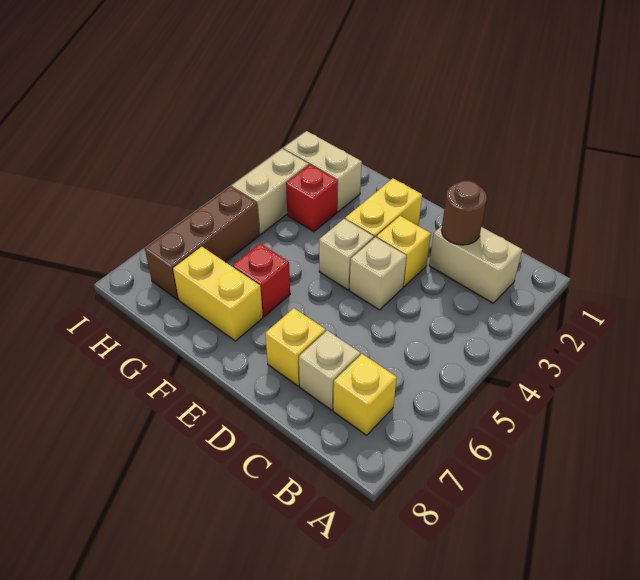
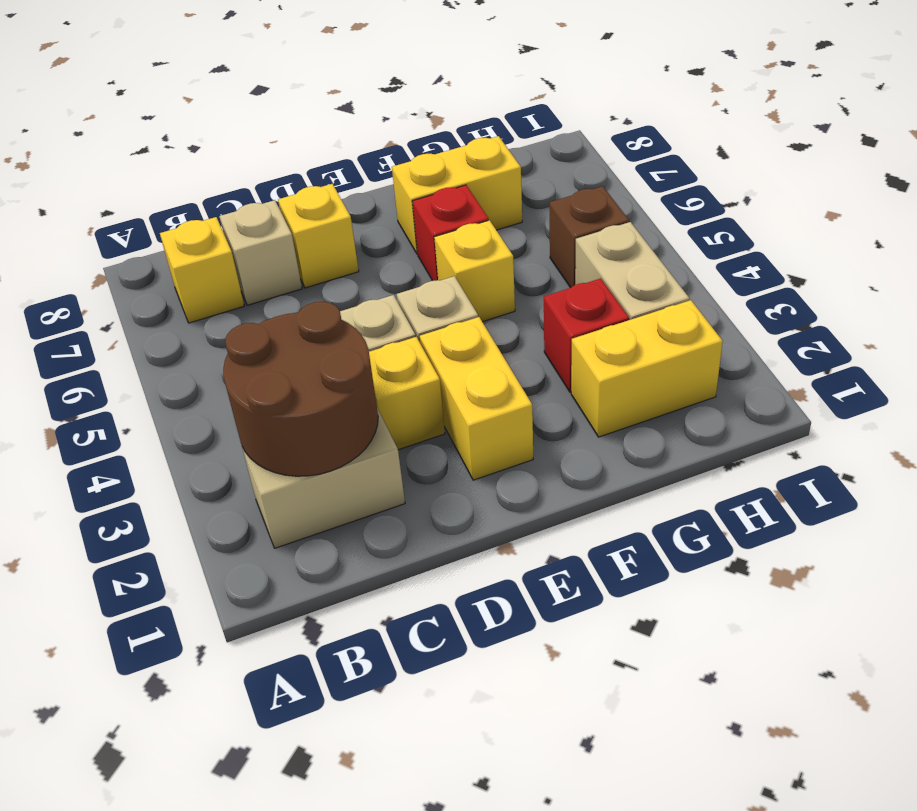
brown round brick C2 level 2 -> brown round brick B2:C3 level 2
none -> yellow brick F5 level 1
tan brick G2:H2 level 1 -> yellow brick G2:H2 level 1
brown brick H5:H7 level 1 -> brown brick H5 level 1

